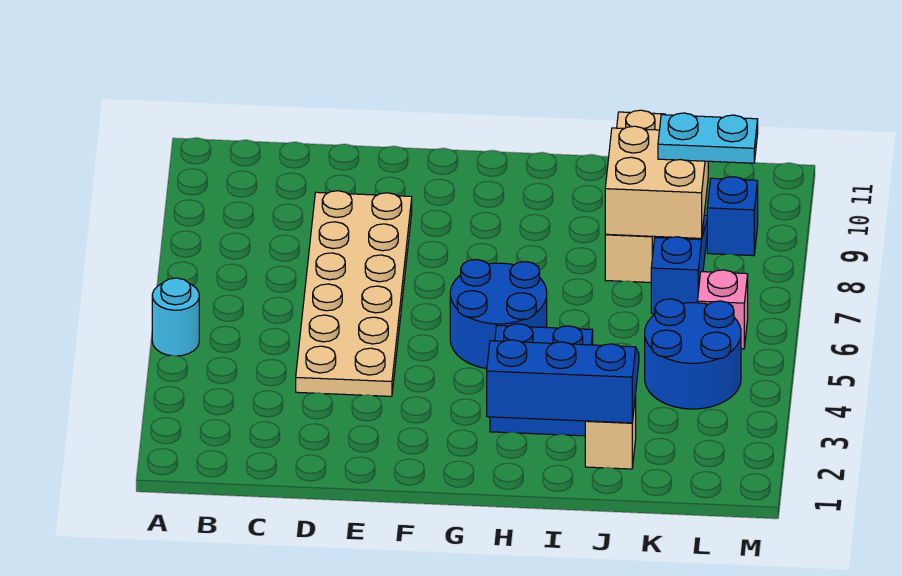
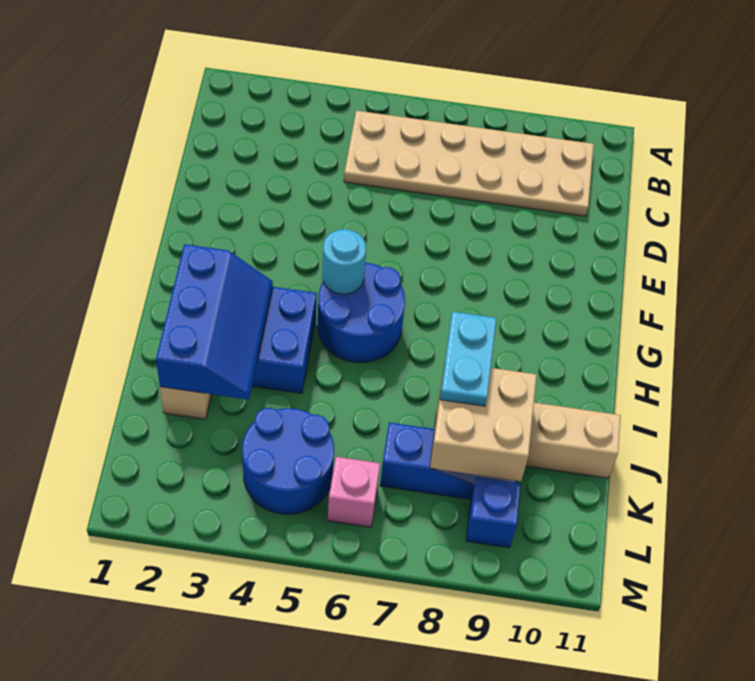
cyan round brick A5 level 1 -> cyan round brick G5 level 2
tan plate D4:E9 level 1 -> tan plate B5:C10 level 1
cyan plate K9:L9 level 3 -> cyan plate I8:J8 level 3

